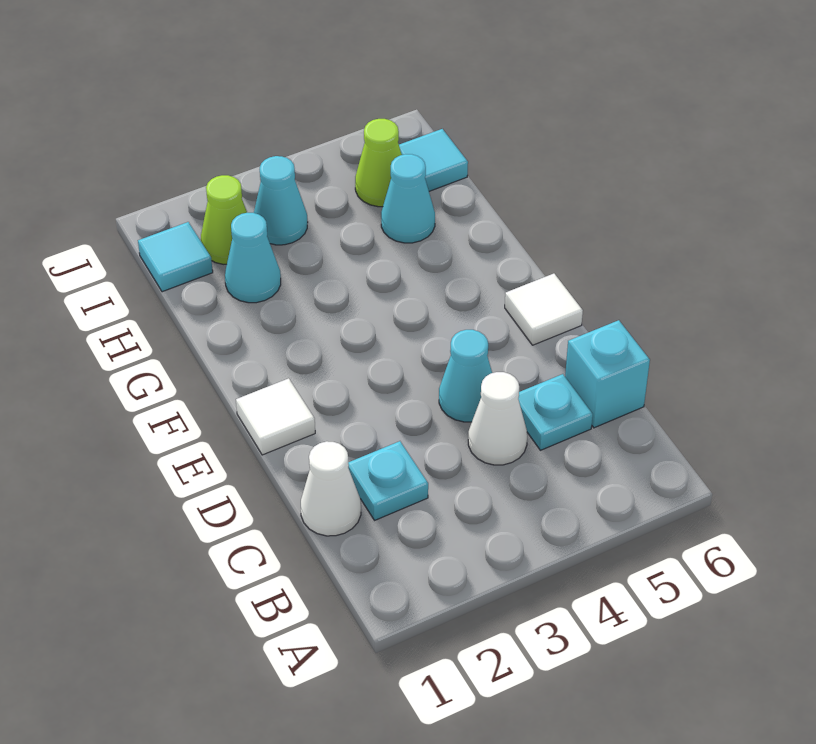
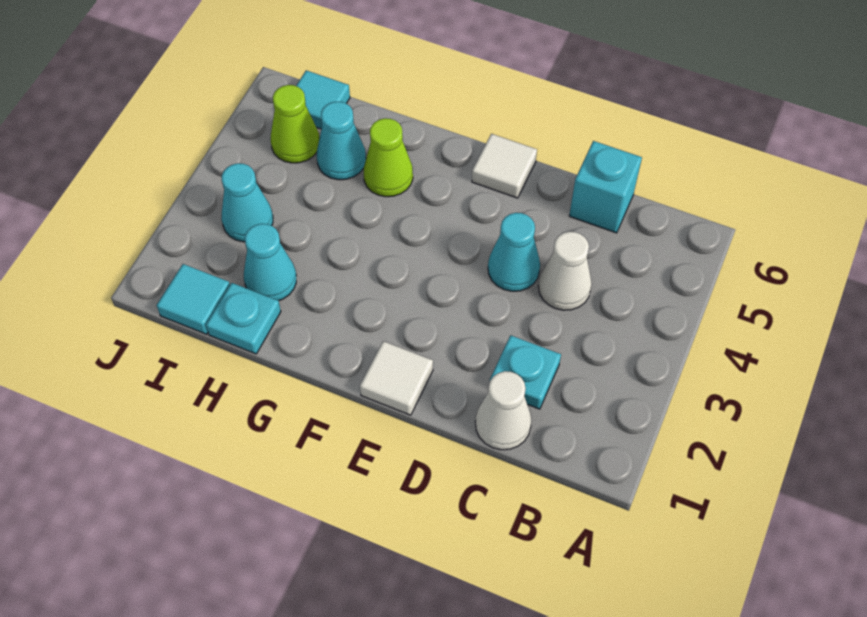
cyan plate C5 level 1 -> cyan plate H1 level 1
lime cone I2 level 1 -> lime cone G5 level 1

